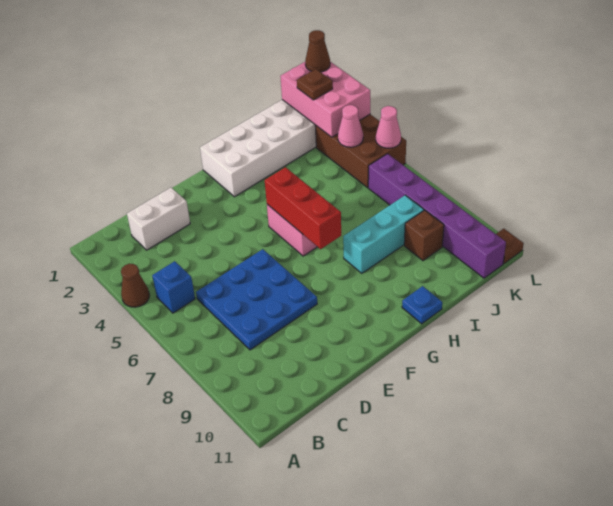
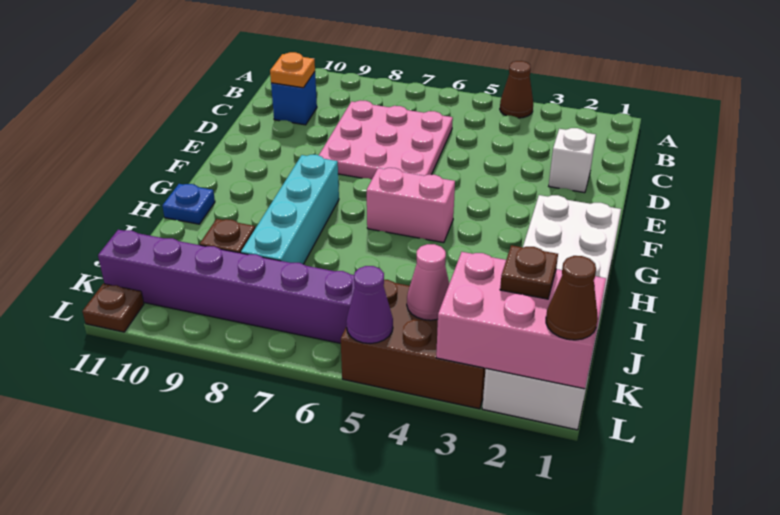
blue brick B5 level 1 -> blue brick C10 level 1
white brick C2:D2 level 1 -> white brick D2 level 1
blue plate C6:E8 level 1 -> pink plate C6:E8 level 1
none -> orange plate C10 level 2
red brick G5:G7 level 2 -> none
cyan brick H8:J8 level 1 -> cyan brick G8:J8 level 1
pink cone L5 level 2 -> purple cone L5 level 2

